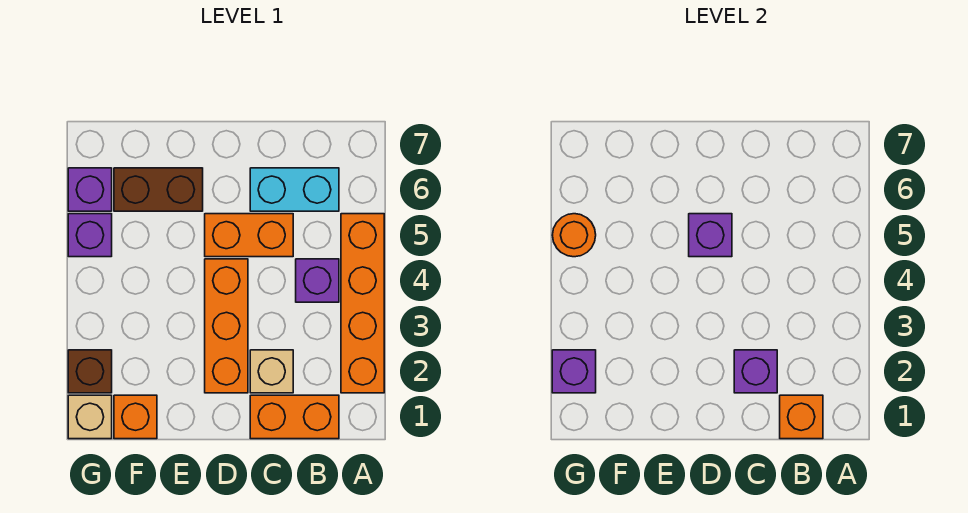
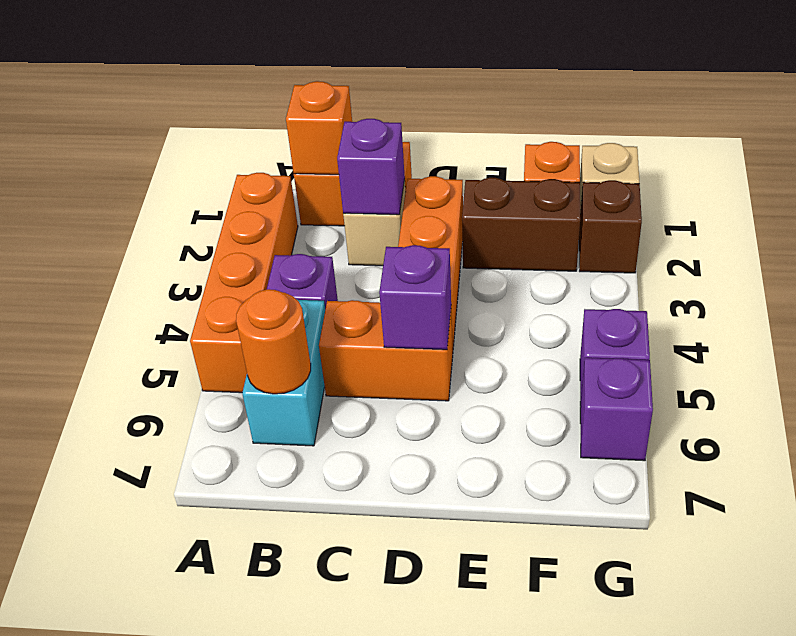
cyan brick B6:C6 level 1 -> cyan brick B5:B6 level 1
brown brick E6:F6 level 1 -> brown brick E2:F2 level 1
purple brick G2 level 2 -> none
orange round brick G5 level 2 -> orange round brick B6 level 2

